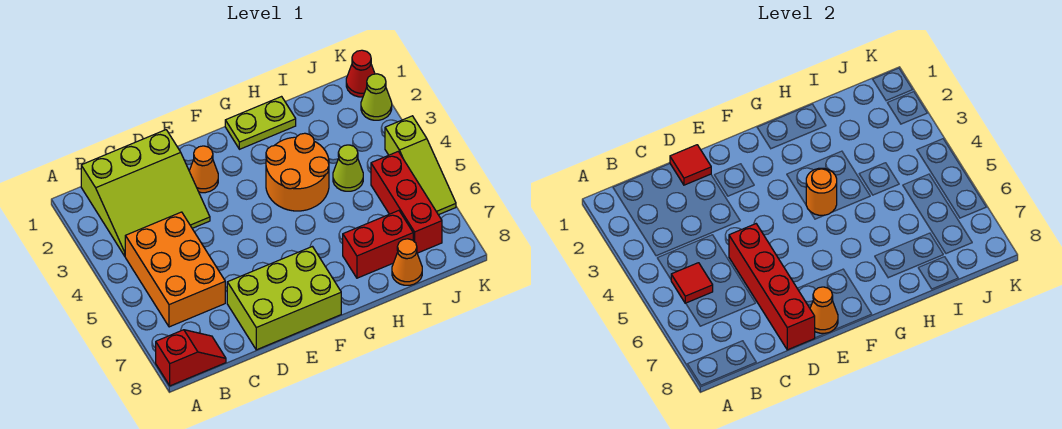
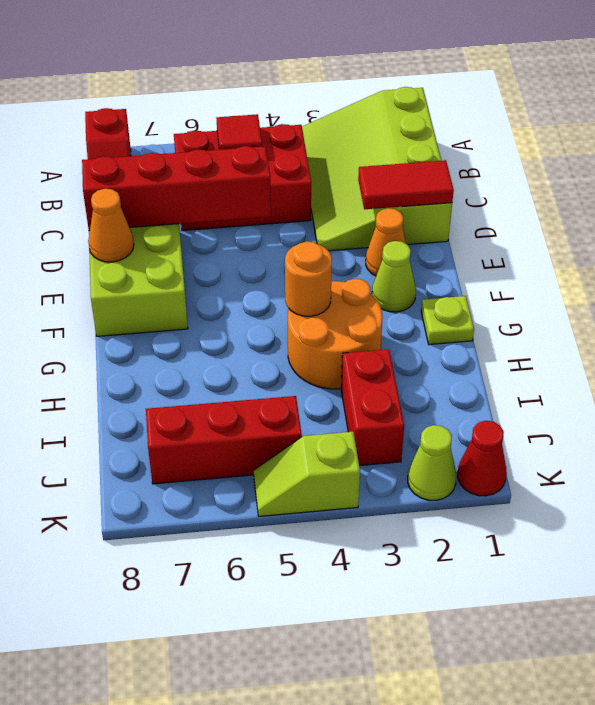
lime slope B1:D3 level 1 top 1 -> lime slope A1:D3 level 1 top 1
orange brick B4:C6 level 1 -> red brick B4:C6 level 1
red tile D1 level 2 -> red tile D1:D2 level 2
lime plate G1:H1 level 1 -> lime plate G1 level 1
red brick H7:I7 level 1 -> red brick I3:J3 level 1
lime cone I4 level 1 -> lime cone F2 level 1
orange cone I8 level 1 -> none
lime slope K4:K6 level 1 top 4 -> lime slope K4:K5 level 1 top 4

